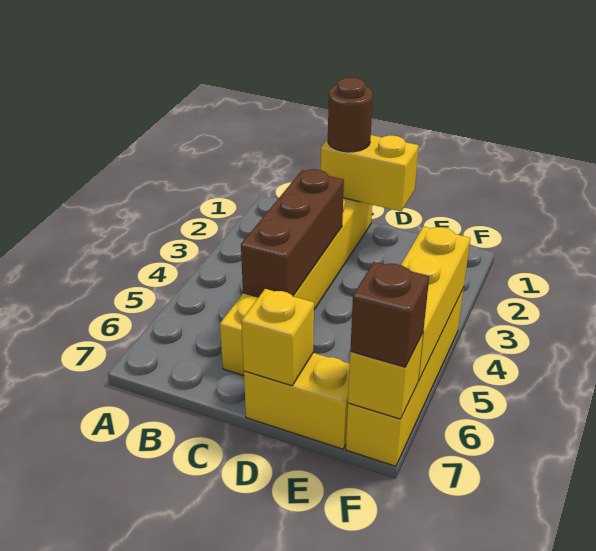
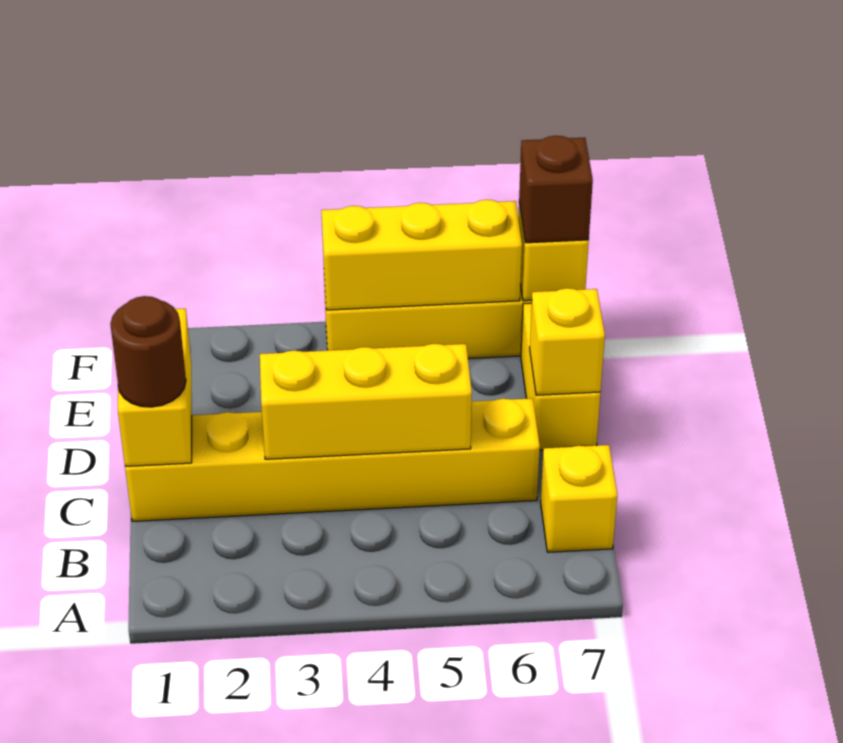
none -> yellow brick B7 level 1
brown brick C3:C5 level 2 -> yellow brick C3:C5 level 2

